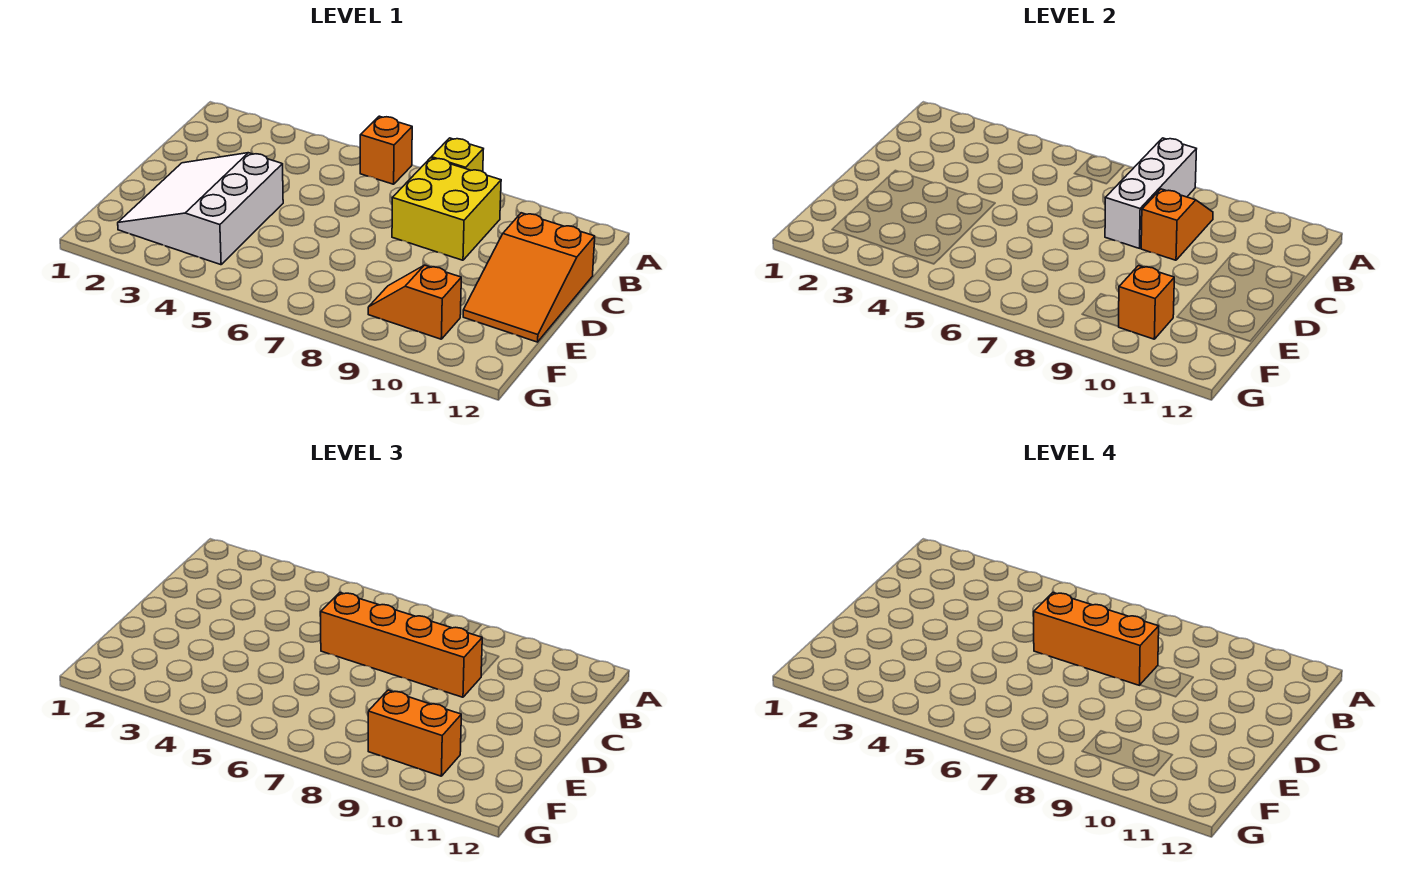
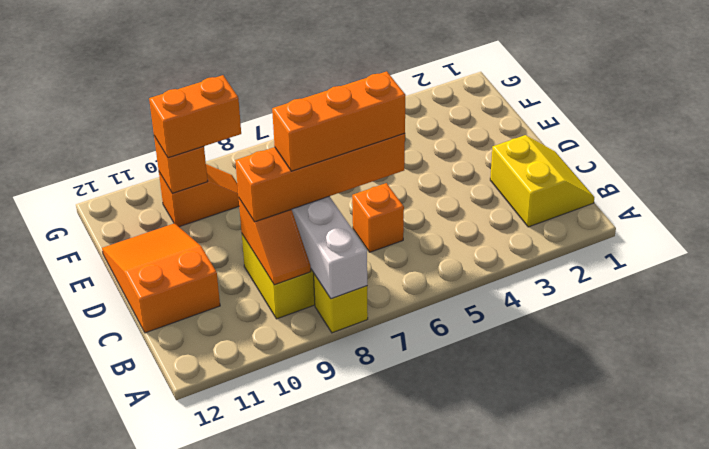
orange brick A6 level 1 -> orange brick C6 level 1
none -> yellow slope B1:C2 level 1 top 2
white slope D2:F4 level 1 top 4 -> none

